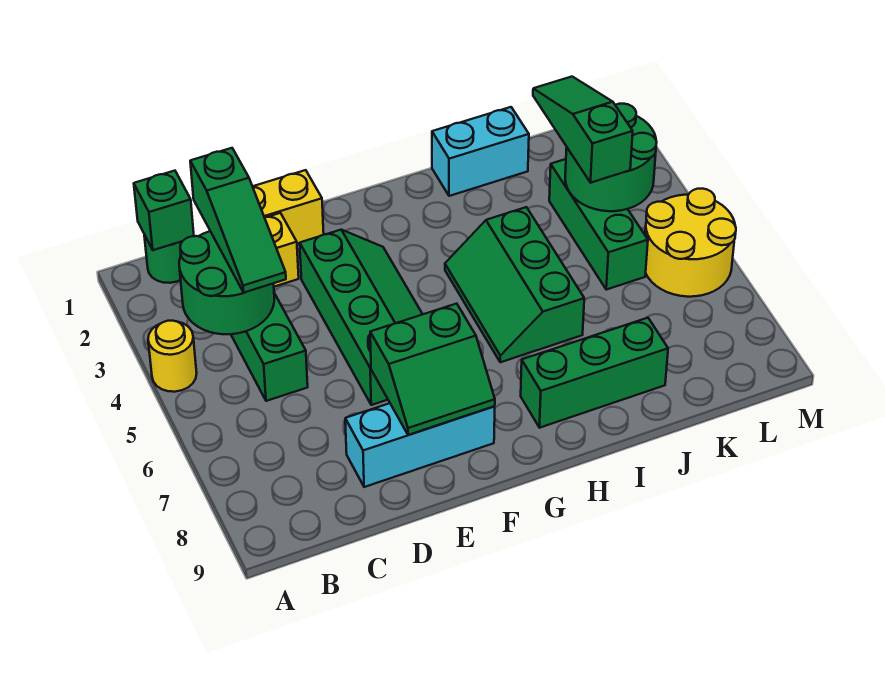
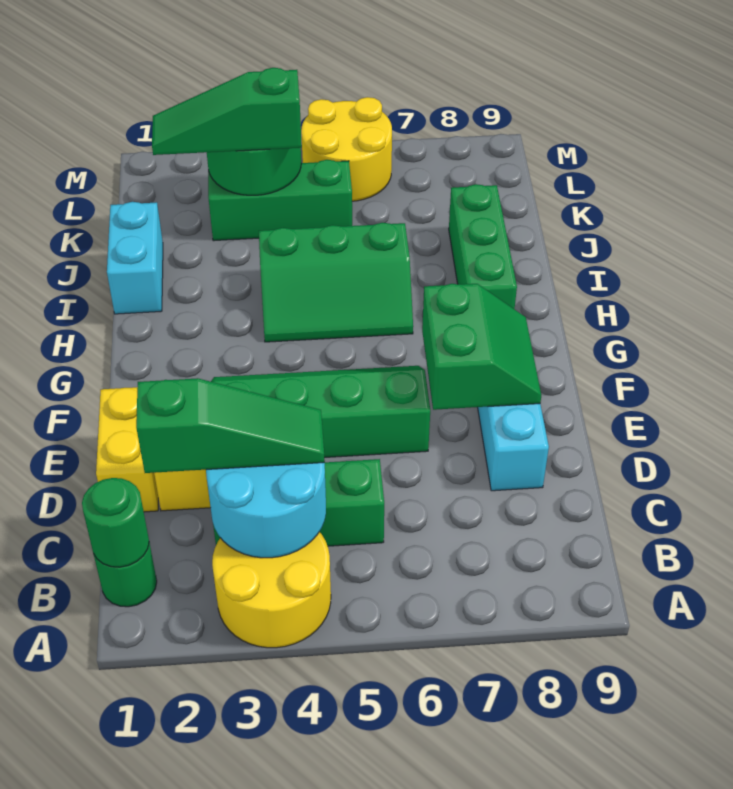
yellow round brick A4 level 1 -> yellow round brick A3:B4 level 1
green brick B1 level 2 -> green round brick B1 level 2
green round brick B3:C4 level 2 -> cyan round brick B3:C4 level 2

